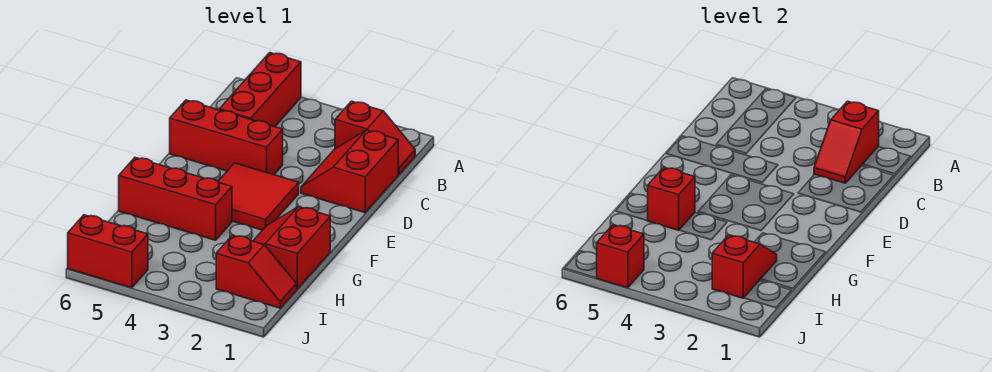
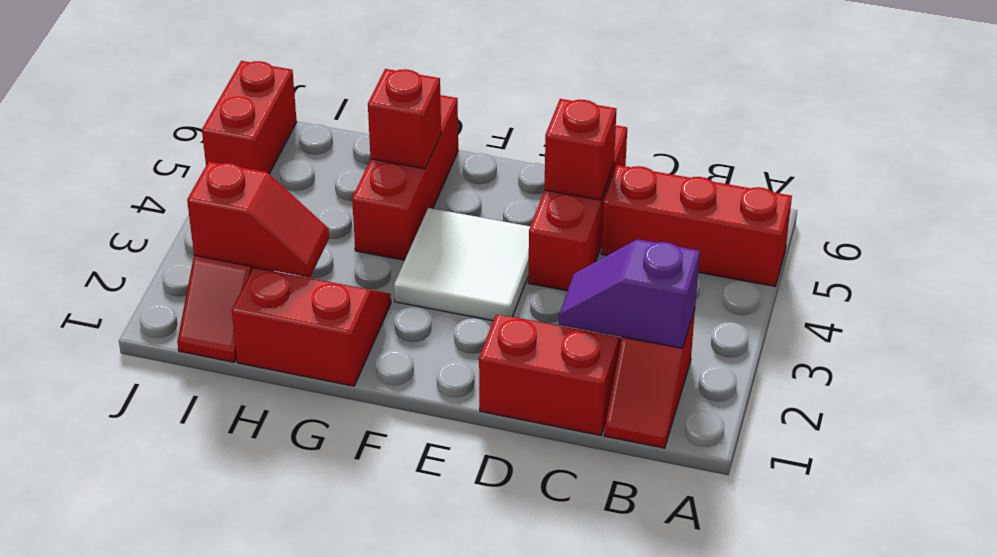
red slope B2:C2 level 2 top B -> purple slope B2:C2 level 2 top B
red tile E3:F4 level 1 -> white tile E3:F4 level 1
red brick J5 level 2 -> red brick D5 level 2

